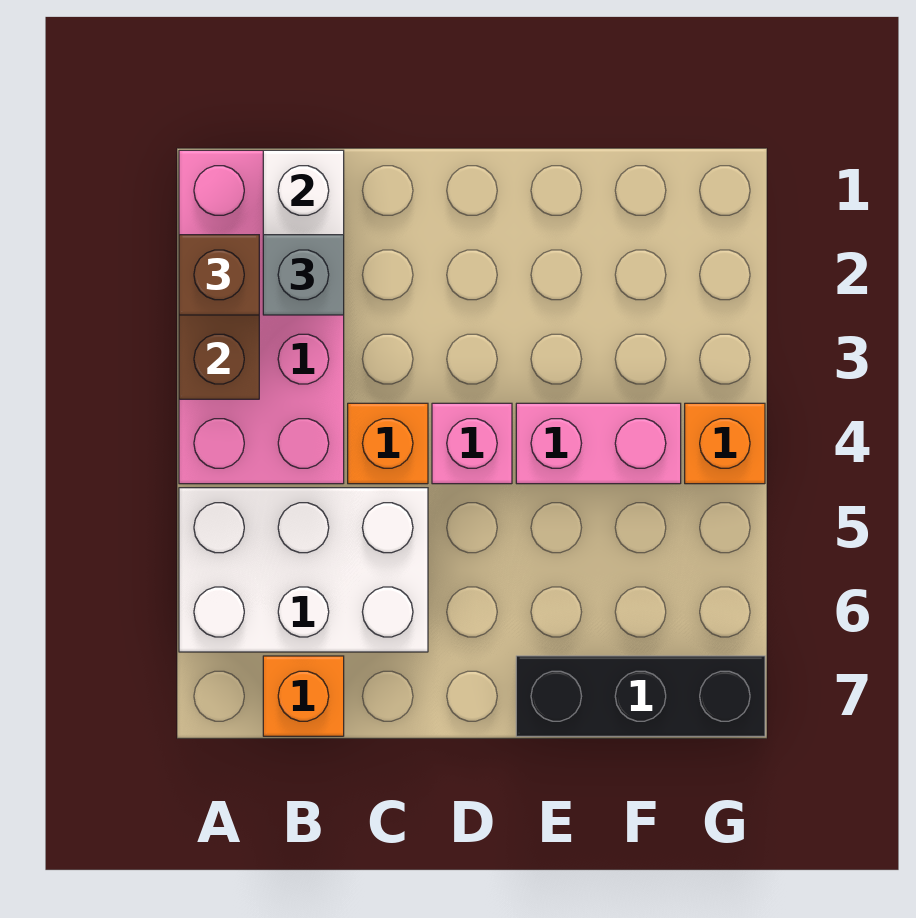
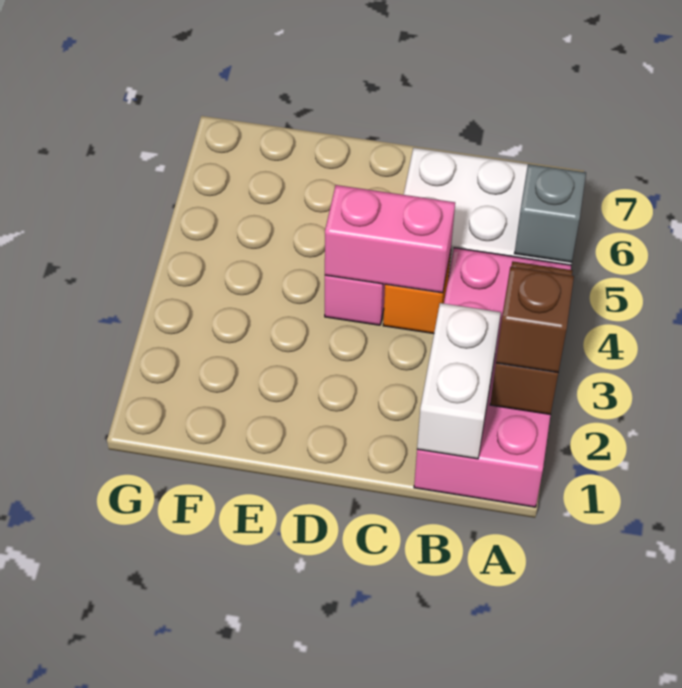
grey brick B2 level 3 -> grey brick A5 level 2
orange brick B7 level 1 -> none
pink brick E4:F4 level 1 -> pink brick C4:D4 level 2
black brick E7:G7 level 1 -> none
orange brick G4 level 1 -> none

